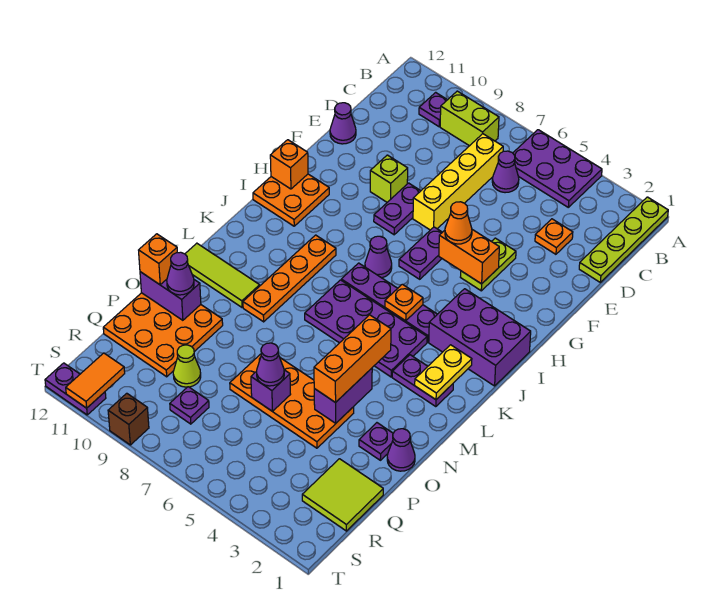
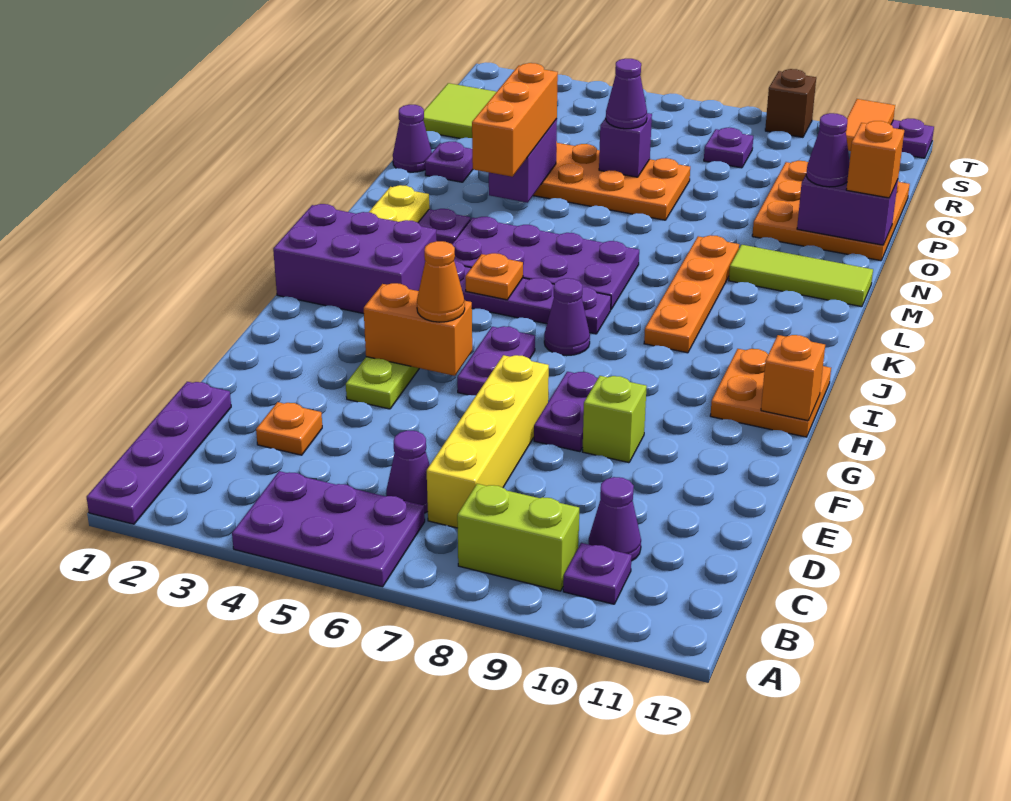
lime plate A1:D1 level 1 -> purple plate A1:D1 level 1
purple cone E12 level 1 -> purple cone C10 level 1
lime cone Q9 level 1 -> none

